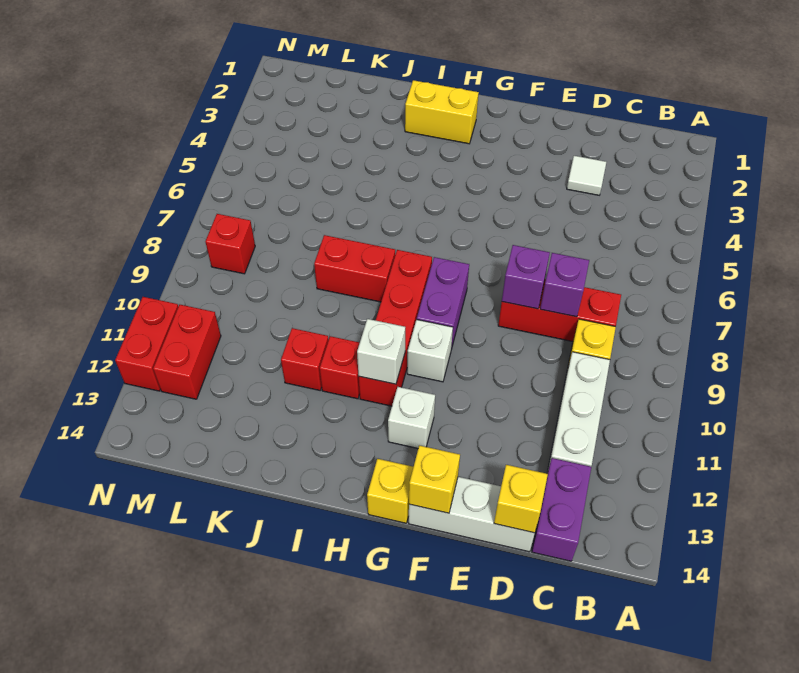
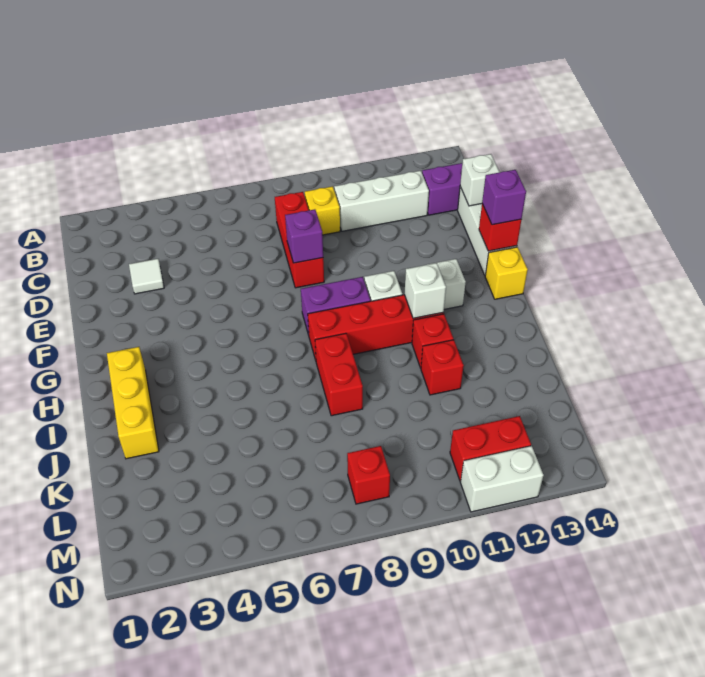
purple brick D8 level 2 -> purple brick F14 level 3
yellow brick D14 level 2 -> white brick D14 level 2
yellow brick F14 level 2 -> red brick F14 level 2
yellow brick H2:I2 level 1 -> yellow brick H2:J2 level 1
red brick N11:N12 level 1 -> white brick N11:N12 level 1

